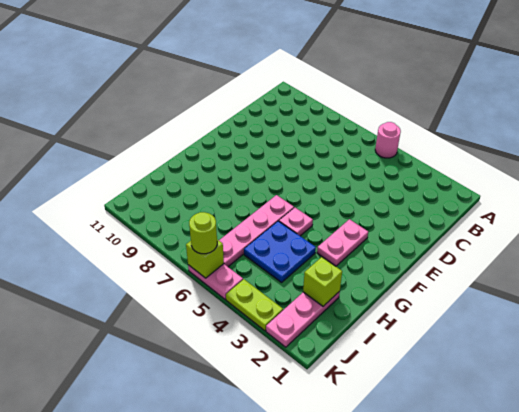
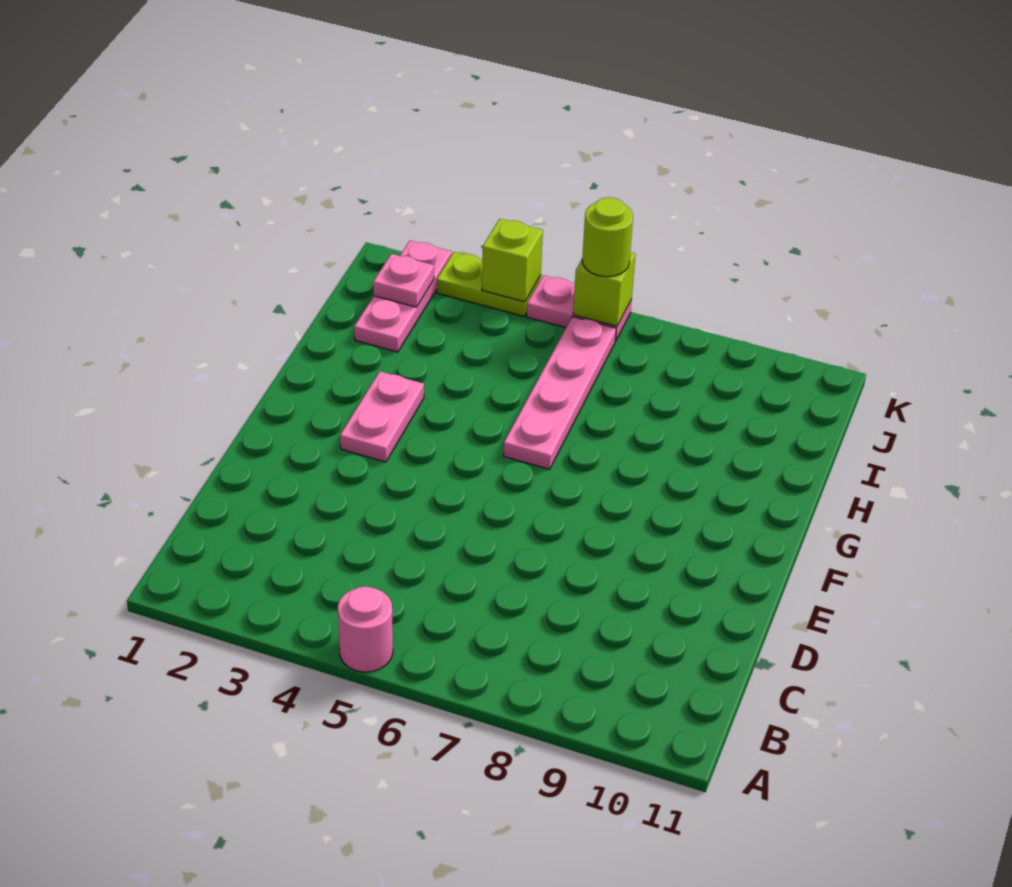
pink plate G5 level 1 -> pink plate J2 level 2
blue plate H4:I5 level 1 -> none
lime brick I2 level 2 -> lime brick K4 level 2

